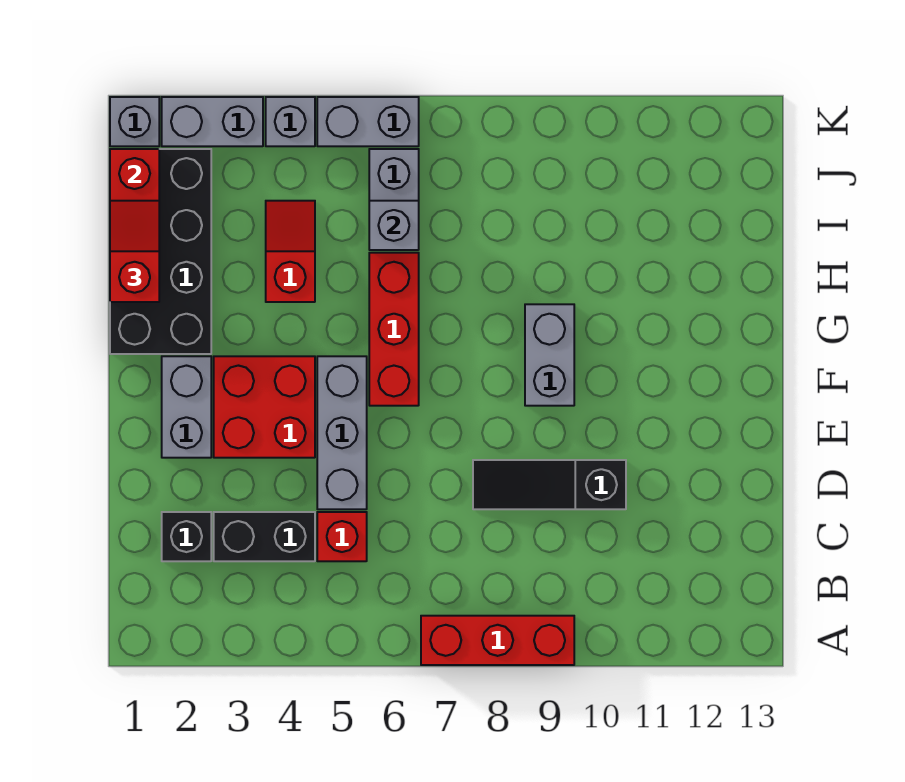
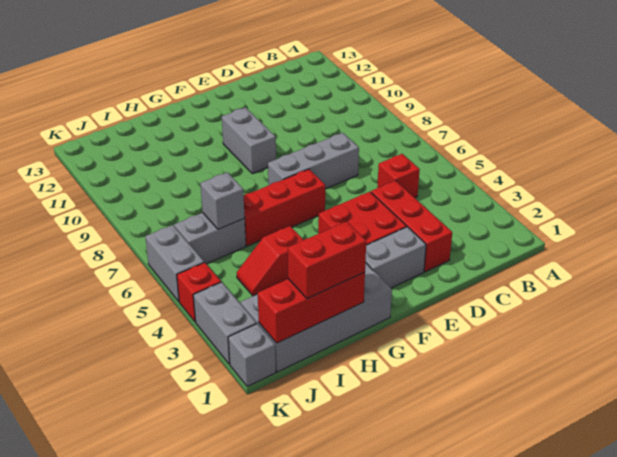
red brick A7:A9 level 1 -> red brick D2:D4 level 1
black brick C2 level 1 -> none
black brick C3:C4 level 1 -> none
grey brick D5:F5 level 1 -> grey brick D7:F7 level 1
black slope D8:D10 level 1 top 10 -> none
grey brick F9:G9 level 1 -> grey brick F9:F10 level 1
black brick G1:J2 level 1 -> grey brick G1:J2 level 1
red slope H1:I1 level 3 top H -> red brick H1:I1 level 3
grey brick K4 level 1 -> red brick K4 level 1

